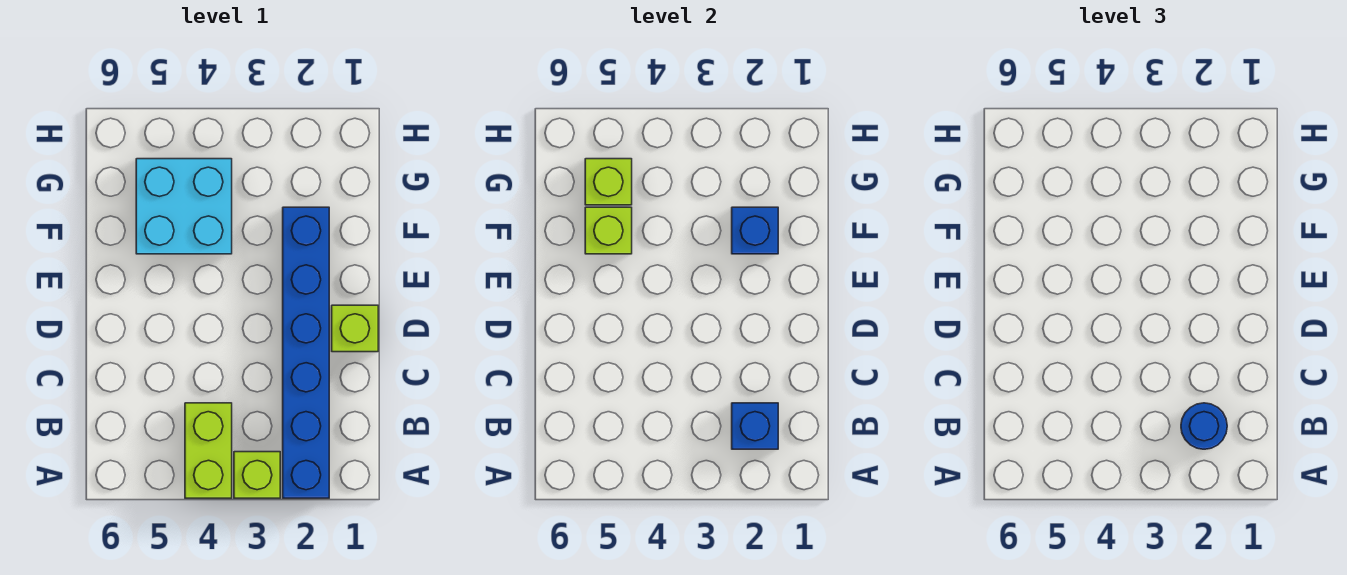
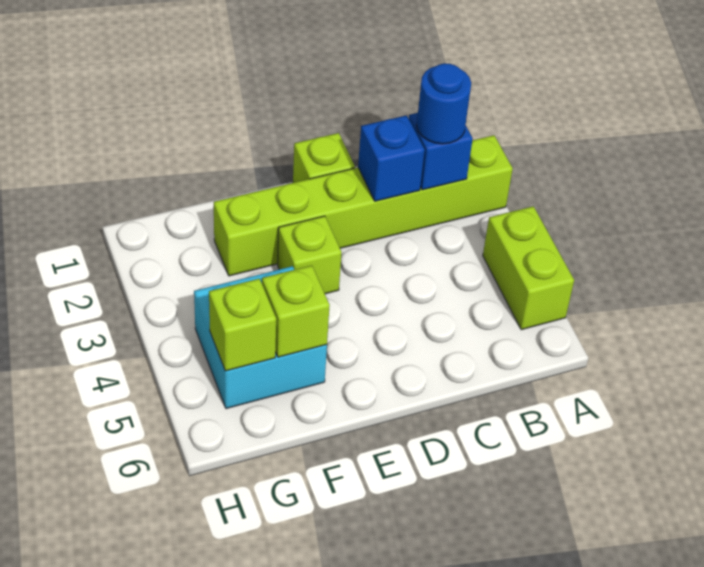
blue brick A2:F2 level 1 -> lime brick A2:F2 level 1
lime brick A3 level 1 -> lime brick E3 level 1
lime brick A4:B4 level 1 -> lime brick A4:A5 level 1
blue brick F2 level 2 -> blue brick C2 level 2

